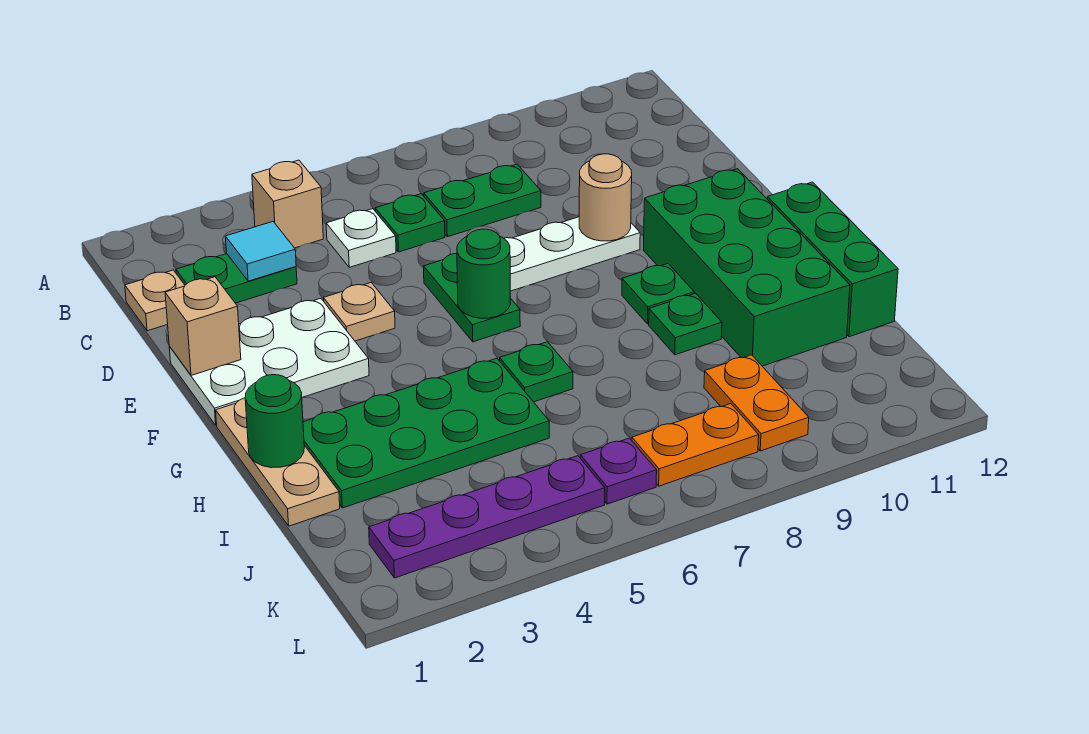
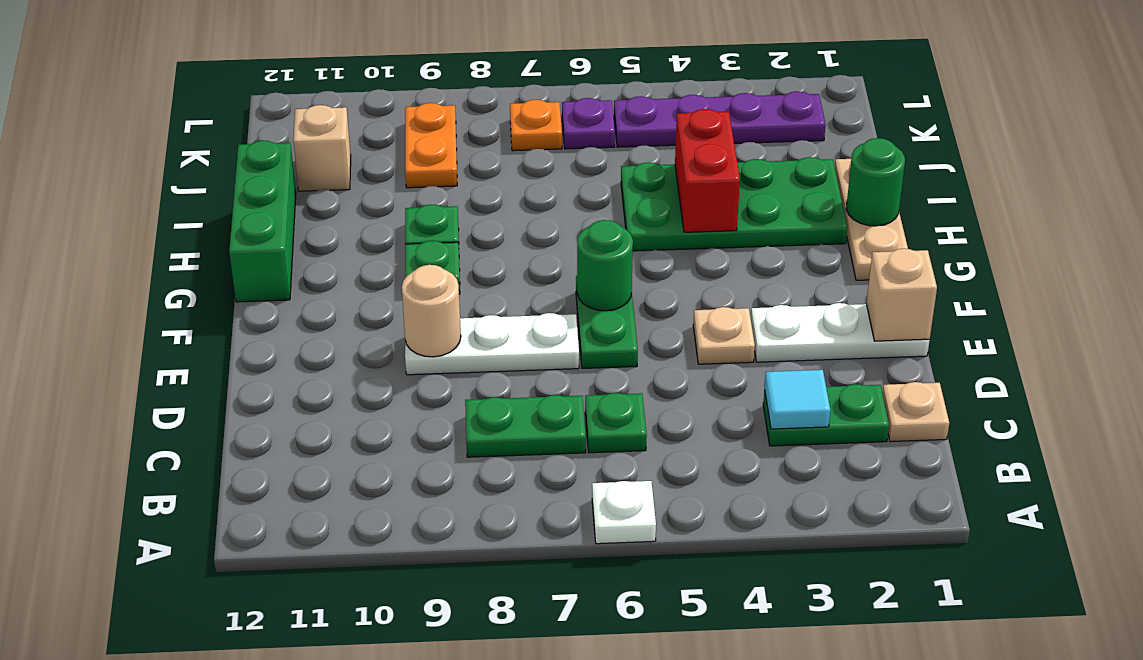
tan brick B4 level 1 -> tan brick J11 level 1
white plate C5 level 1 -> white plate A6 level 1
white plate E1:F3 level 1 -> white plate E1:E3 level 1
green brick F10:I11 level 1 -> none
none -> red brick H4:I4 level 2
green plate H6 level 1 -> none
orange plate K7:K8 level 1 -> orange plate K7 level 1

